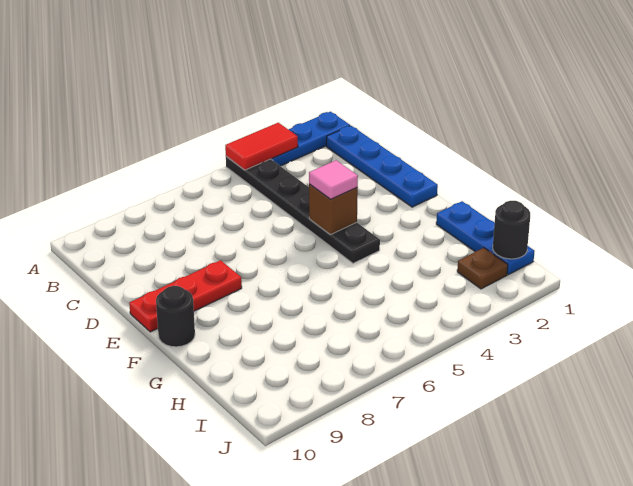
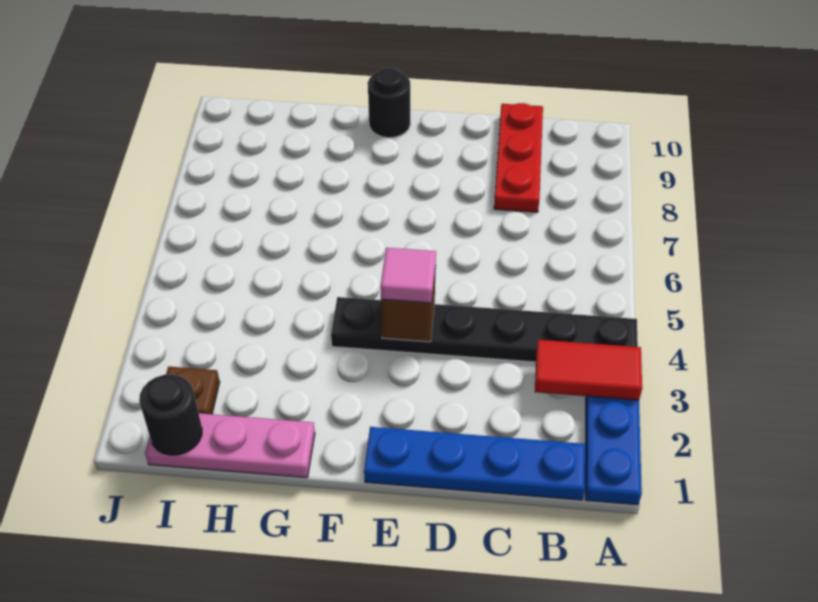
red tile A3:A4 level 2 -> red tile A3:B3 level 2
red plate E8:E10 level 1 -> red plate C8:C10 level 1
blue plate G1:I1 level 1 -> pink plate G1:I1 level 1

